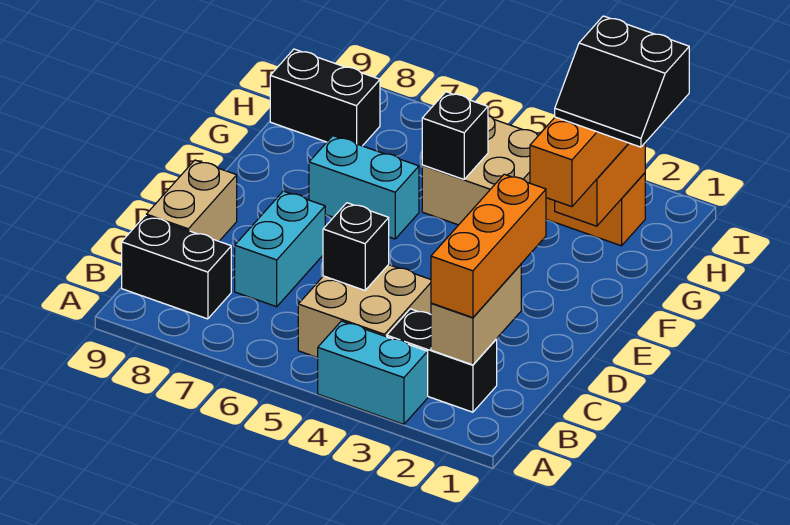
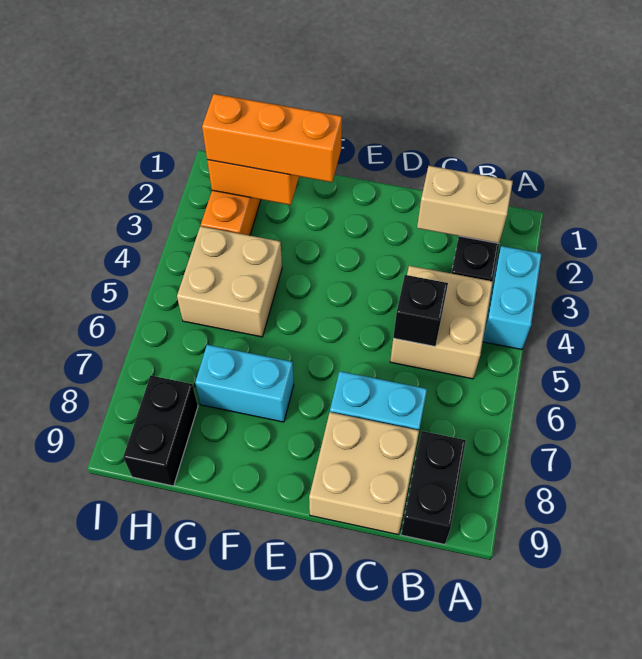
orange brick B2:D2 level 3 -> none
tan brick C9:D9 level 1 -> tan brick C8:D9 level 1
cyan brick F6:F7 level 1 -> cyan brick F7:G7 level 1
black slope G1:H2 level 4 top H -> none
black brick G5 level 2 -> none

